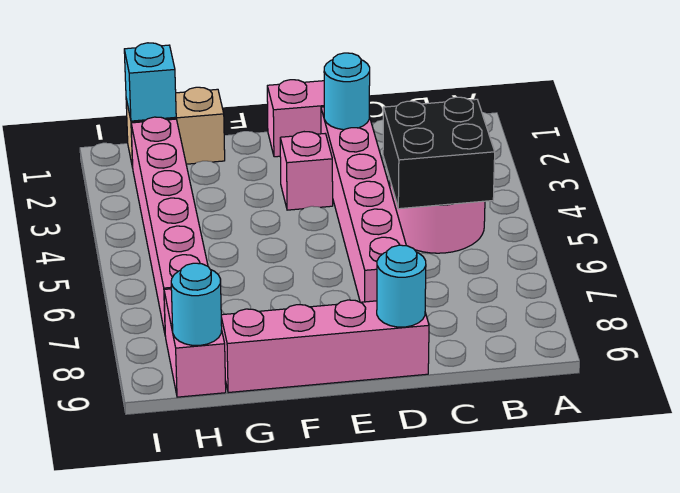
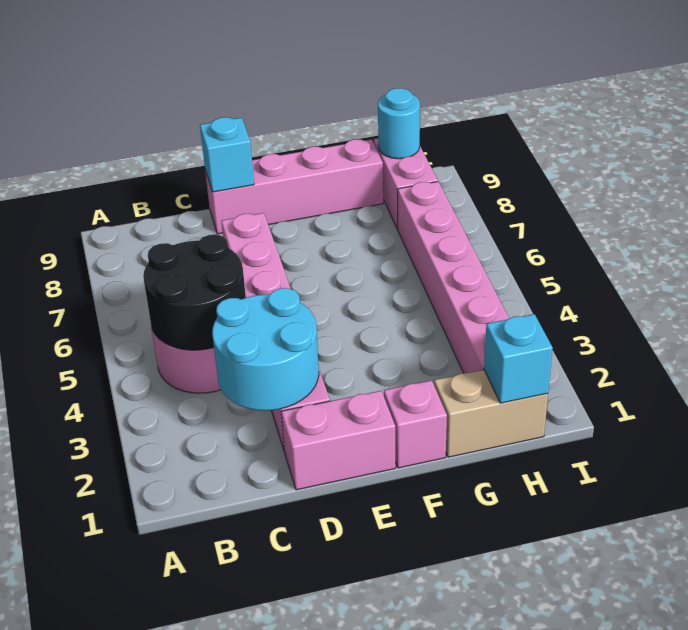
black brick B4:C5 level 2 -> black round brick B4:C5 level 2
cyan round brick D2 level 2 -> cyan round brick C2:D3 level 2
cyan round brick D9 level 2 -> cyan brick D9 level 2
pink brick E3 level 1 -> pink brick F1 level 1

